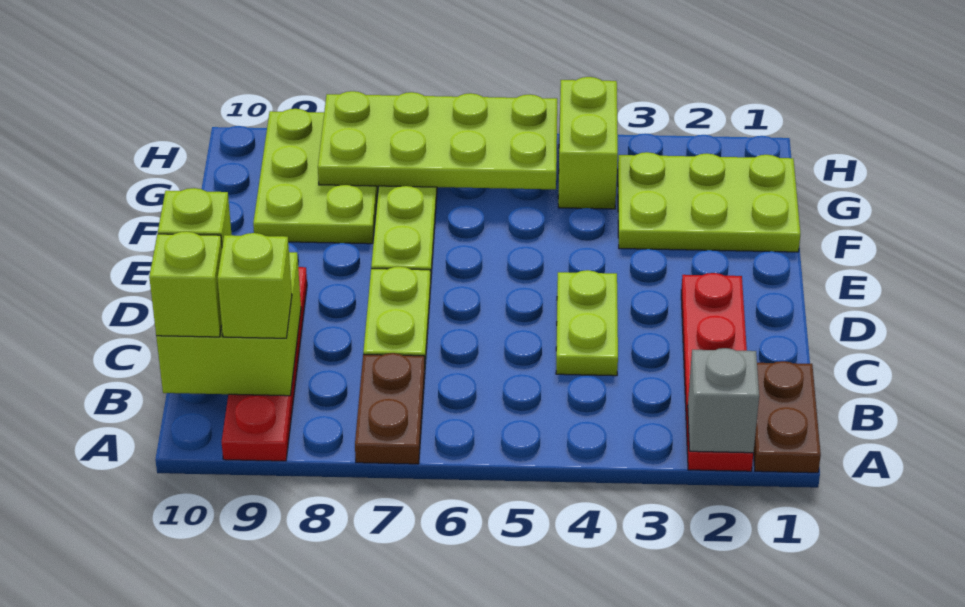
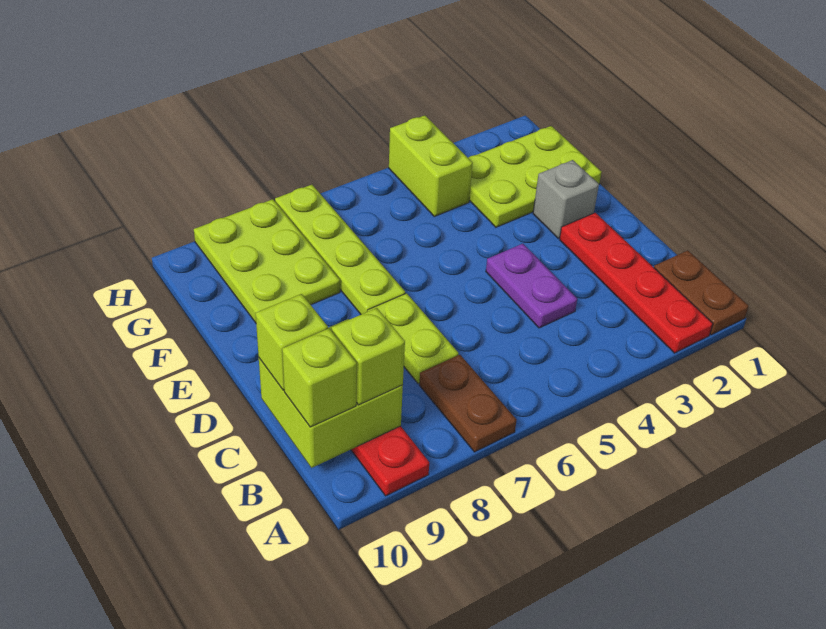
grey brick A2 level 2 -> grey brick E2 level 1
lime plate C4:D4 level 1 -> purple plate C4:D4 level 1
lime plate G5:H8 level 2 -> none

